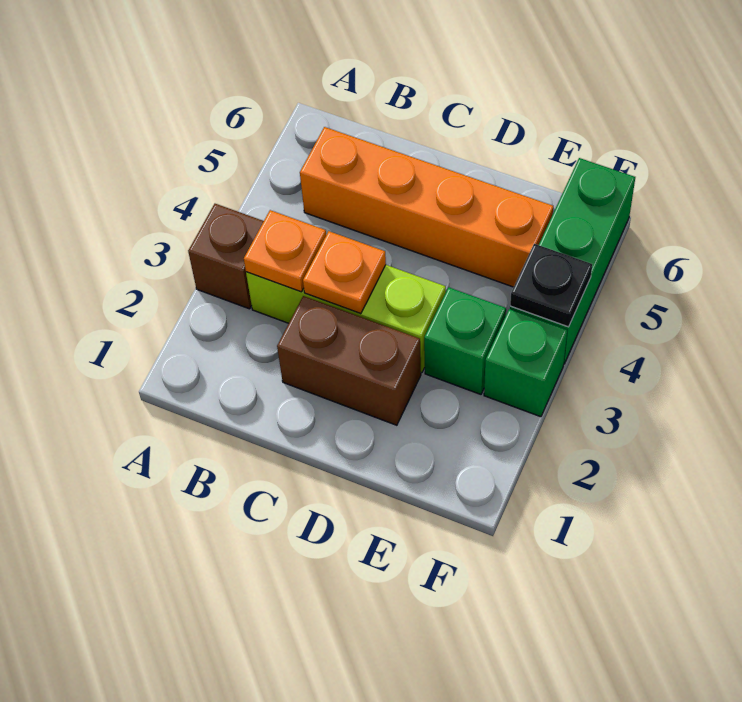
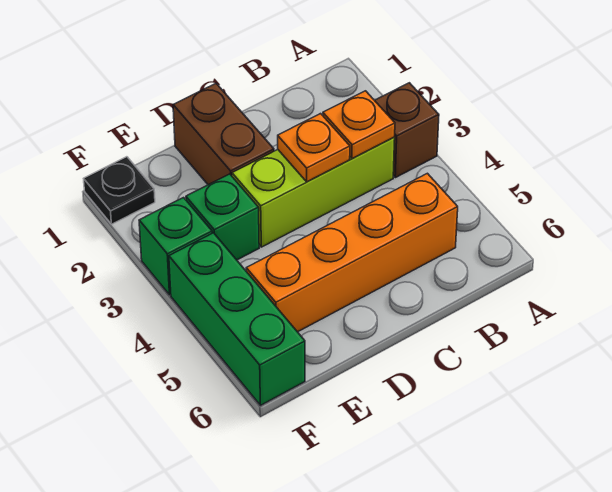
brown brick C2:D2 level 1 -> brown brick D1:D2 level 1
black plate F4 level 2 -> black plate F1 level 1

